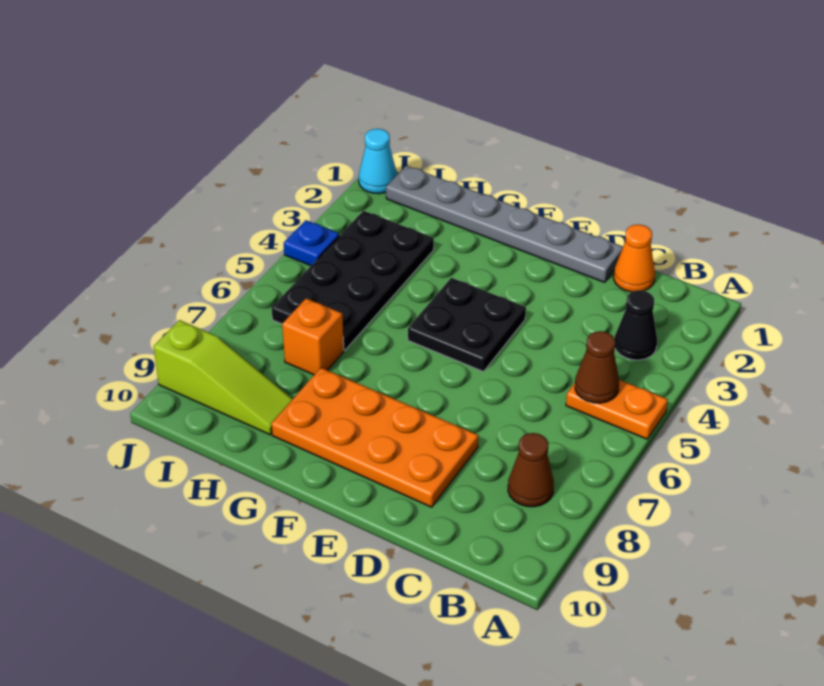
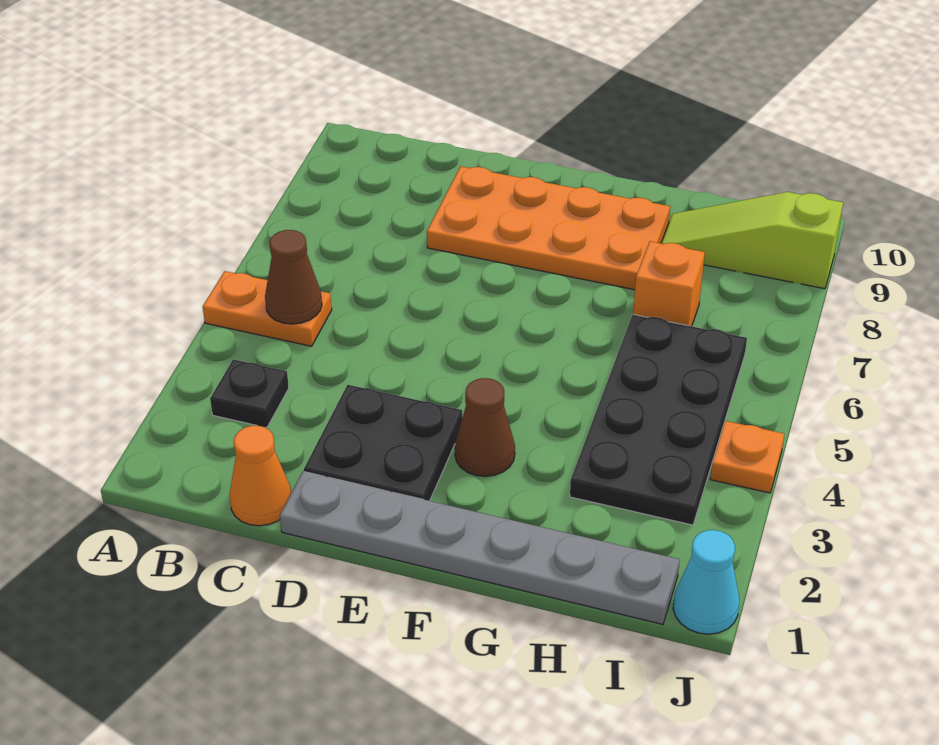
black cone B3 level 1 -> black plate B3 level 1
brown cone B8 level 1 -> brown cone F3 level 1
black plate E4:F5 level 1 -> black plate D2:E3 level 1
blue plate J4 level 1 -> orange plate J4 level 1

